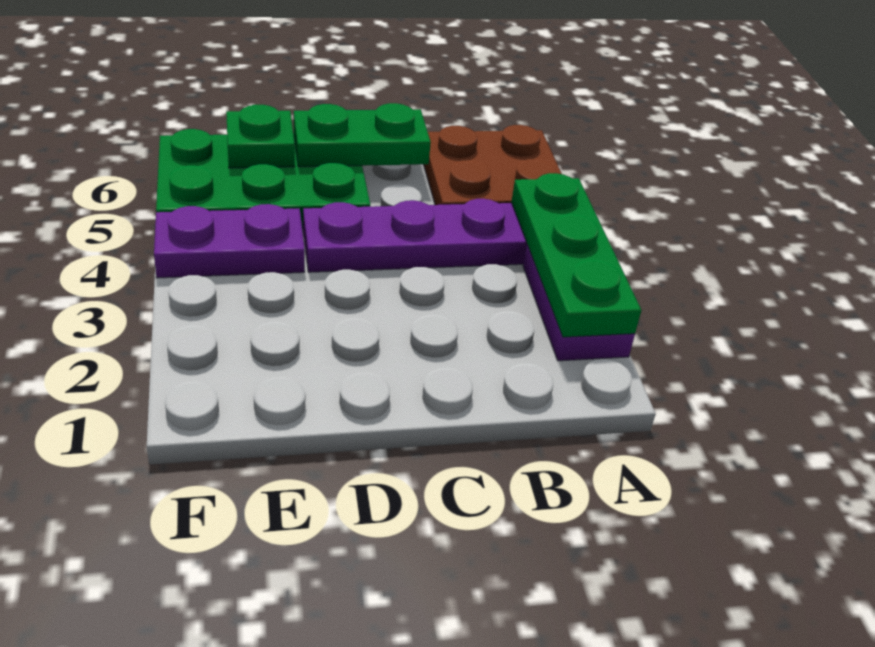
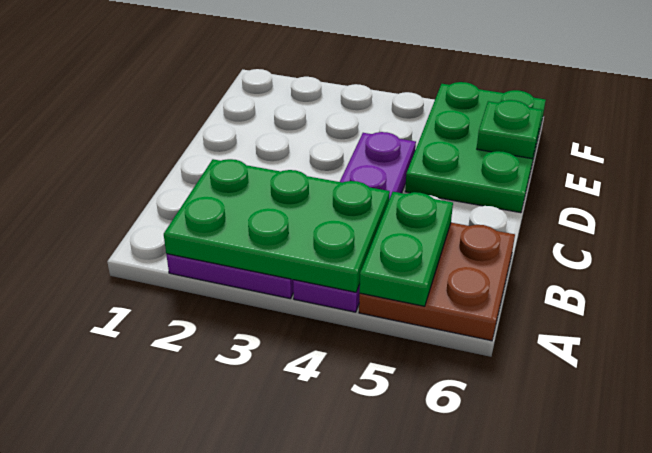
green plate A2:A4 level 2 -> green plate A2:B4 level 2
green plate C6:D6 level 2 -> green plate A5:B5 level 2
purple plate E4:F4 level 1 -> none

